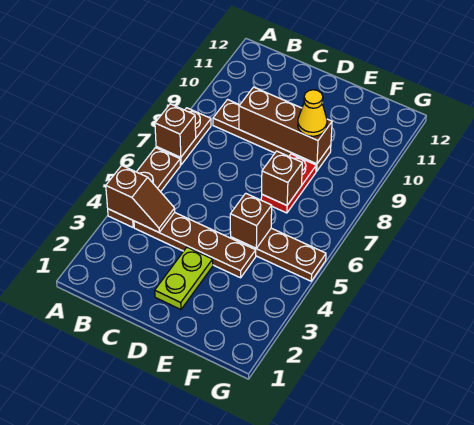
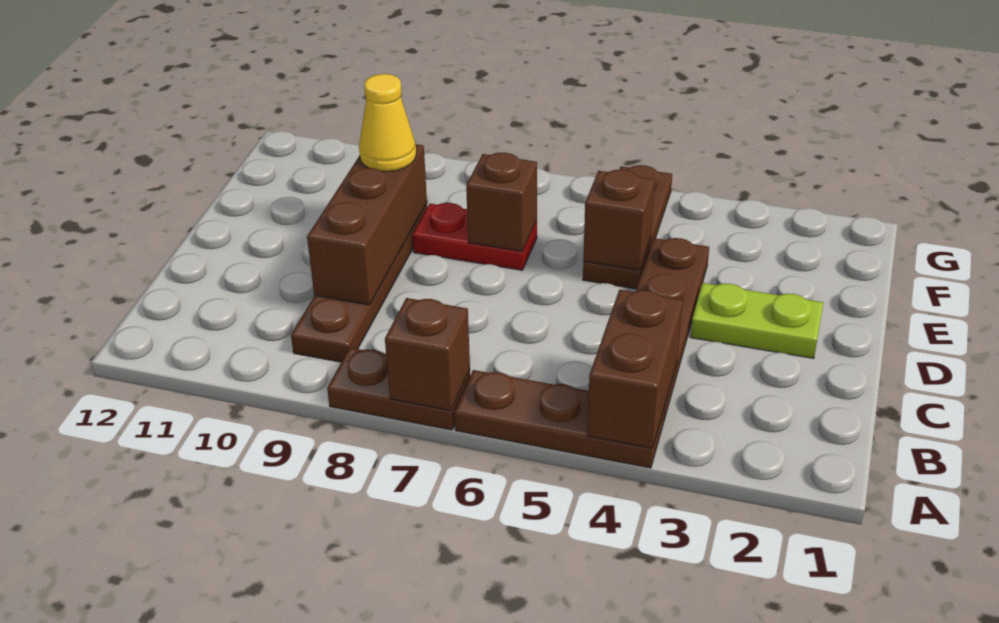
brown slope A4:B4 level 2 top A -> brown brick A4:B4 level 2

